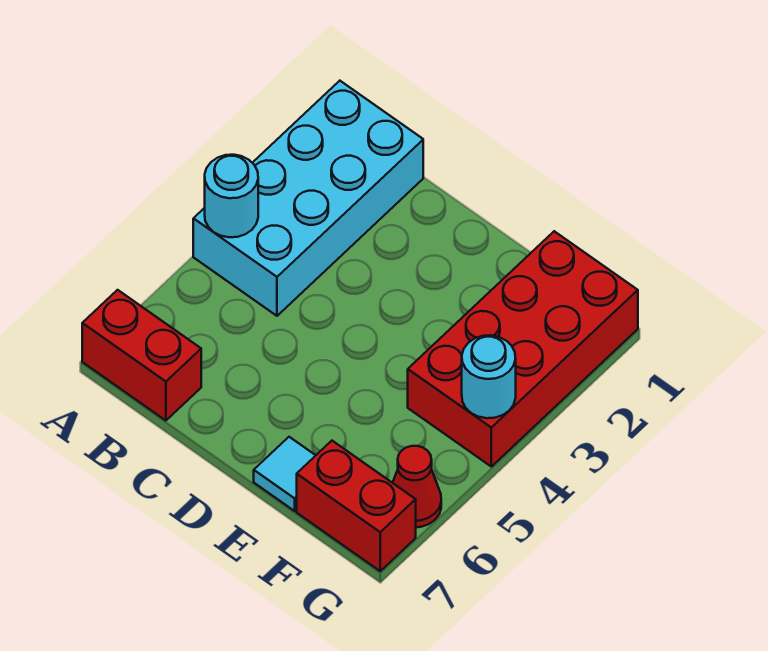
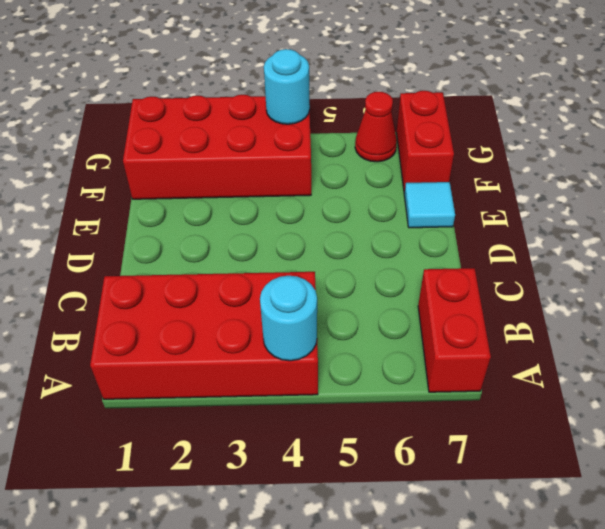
cyan brick A1:B4 level 1 -> red brick A1:B4 level 1

